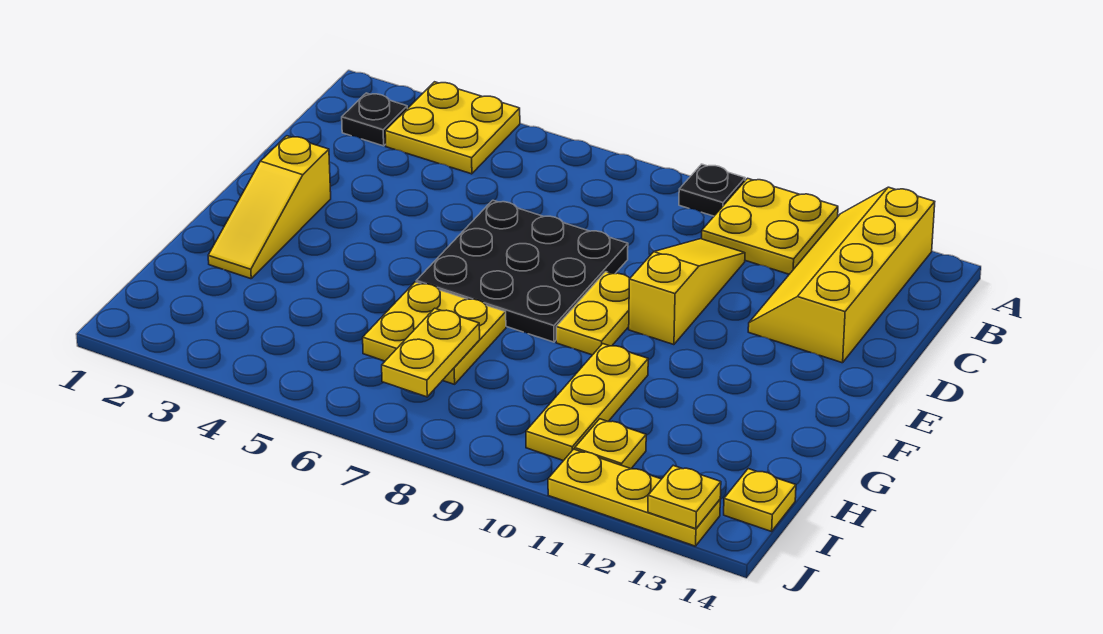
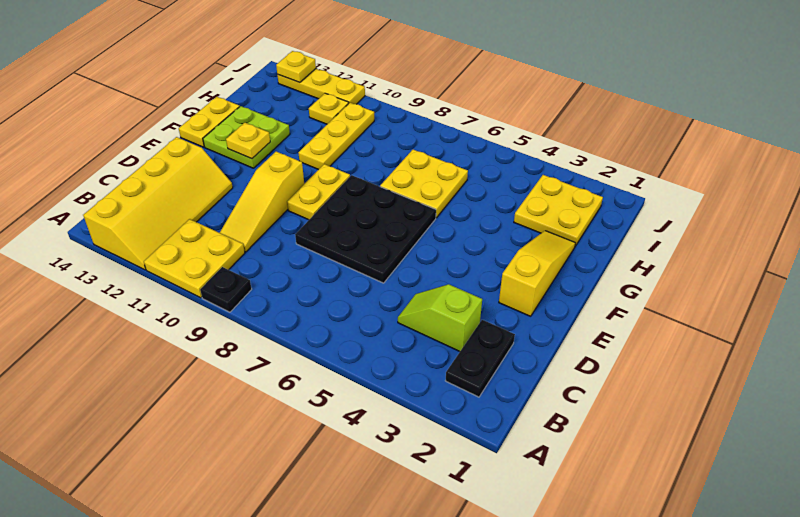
yellow plate A3:B4 level 1 -> yellow plate H2:I3 level 1
black plate B2 level 1 -> black plate B2:C2 level 1
none -> lime slope C3:C4 level 1 top 3
none -> lime plate F12:G13 level 1
yellow plate H7:I7 level 2 -> yellow plate F14:G14 level 1
yellow plate I14 level 1 -> yellow plate F12 level 2

